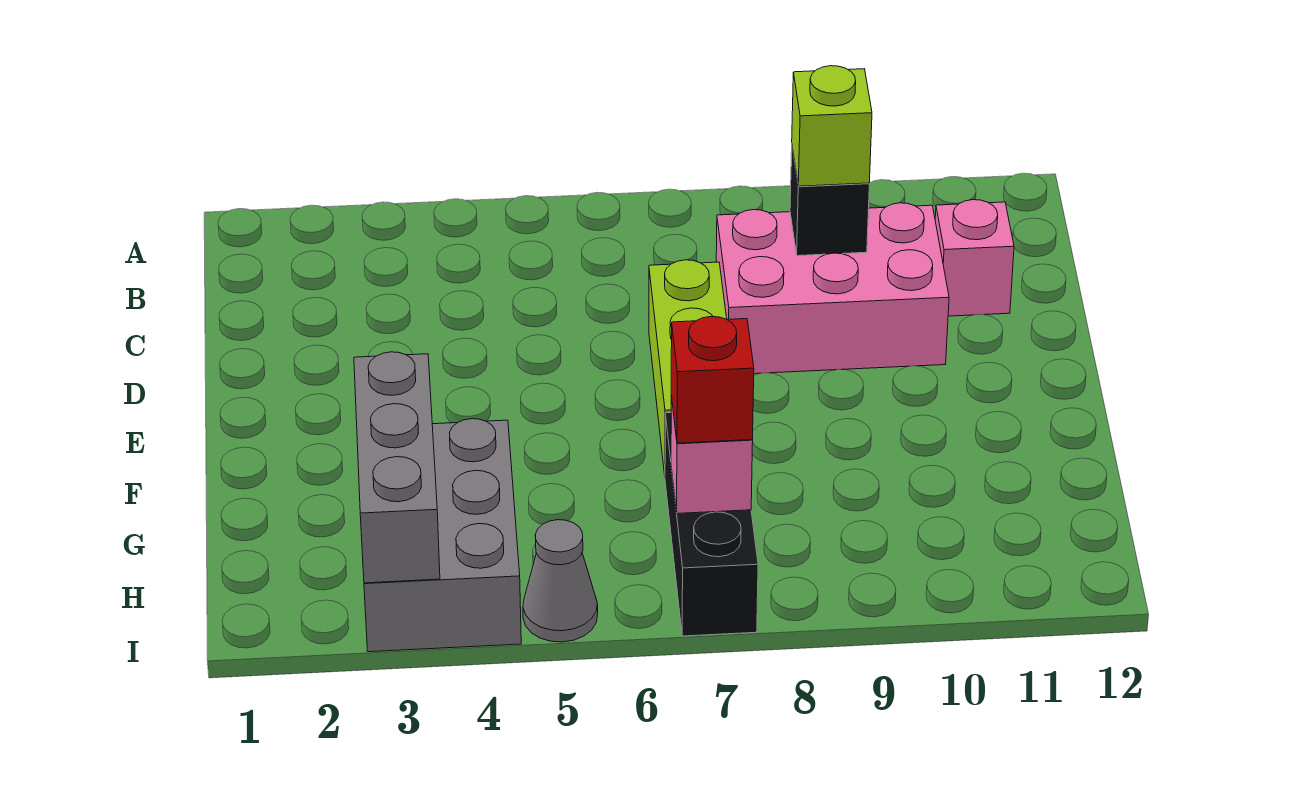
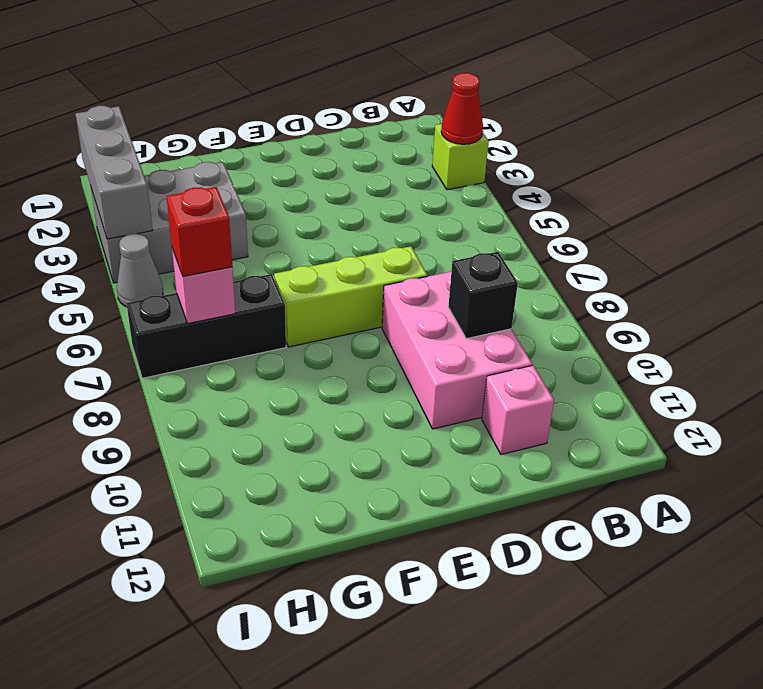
none -> red cone A3 level 2
lime brick C9 level 3 -> lime brick A3 level 1
grey brick G3:I3 level 2 -> grey brick I2:I4 level 2

